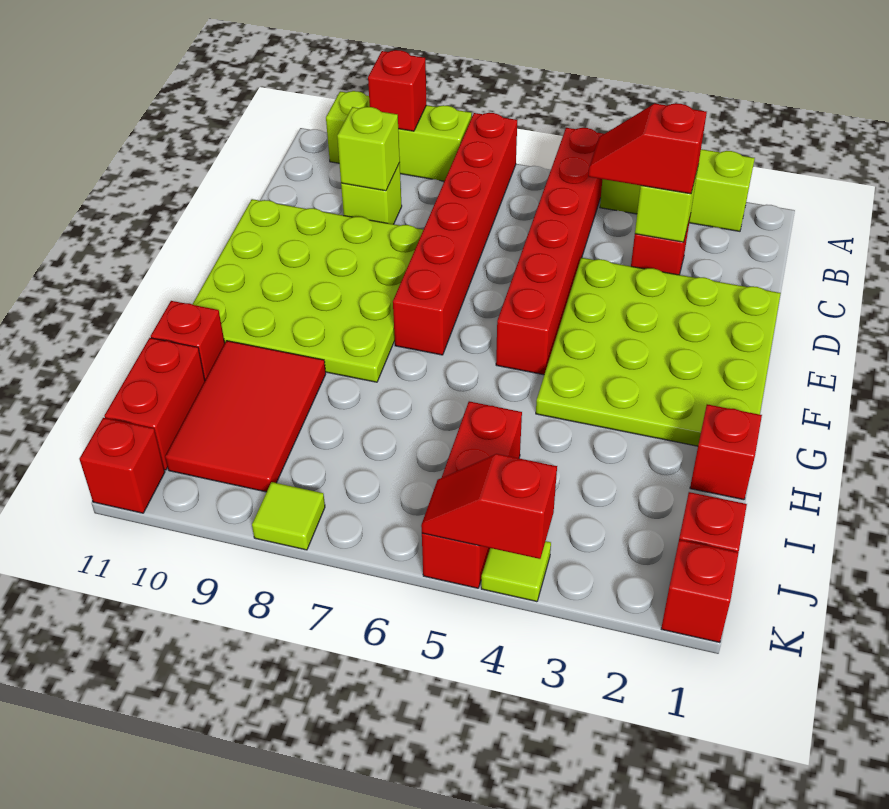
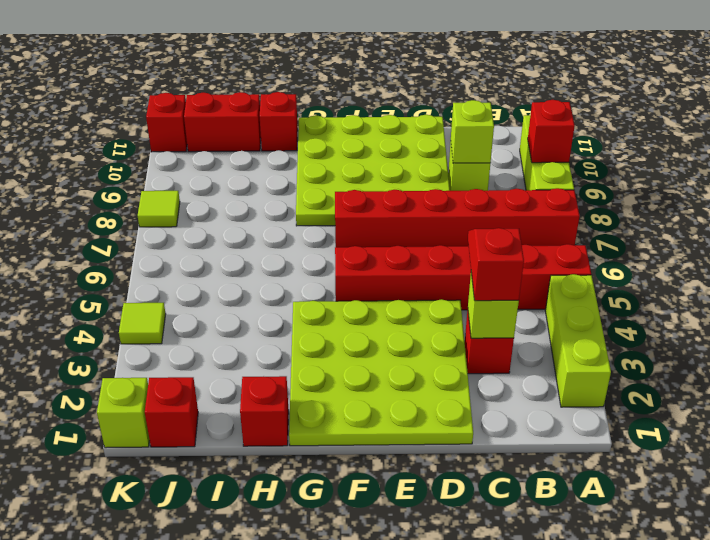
red tile H9:J10 level 1 -> none
red brick I5:K5 level 1 -> none
red brick K1 level 1 -> lime brick K1 level 1
red slope K4:K5 level 2 top 4 -> none

